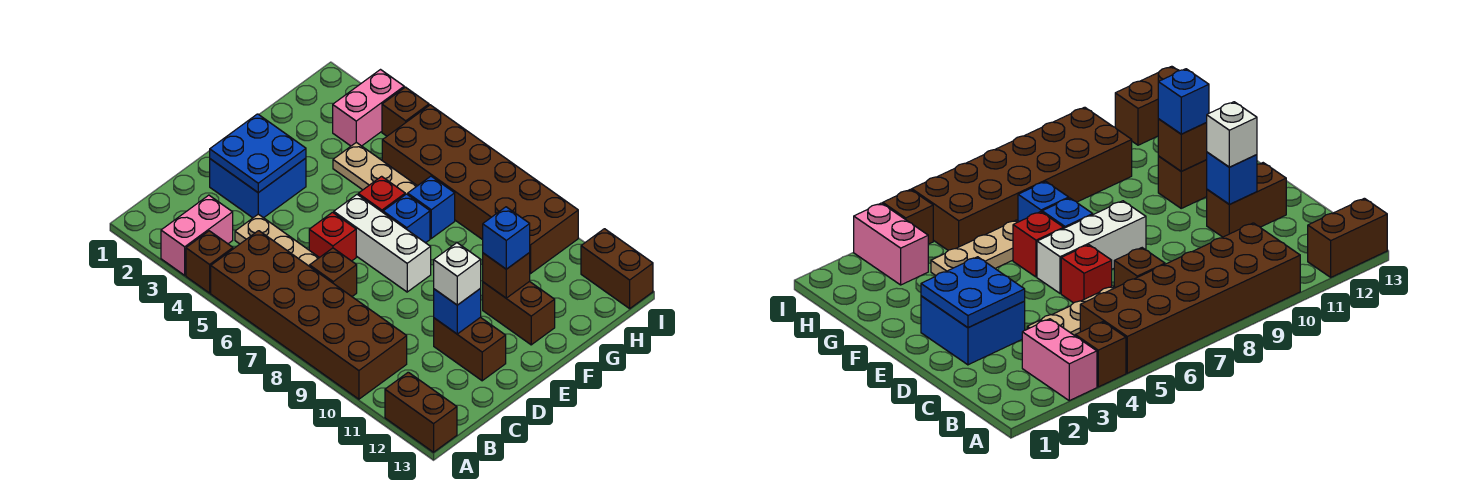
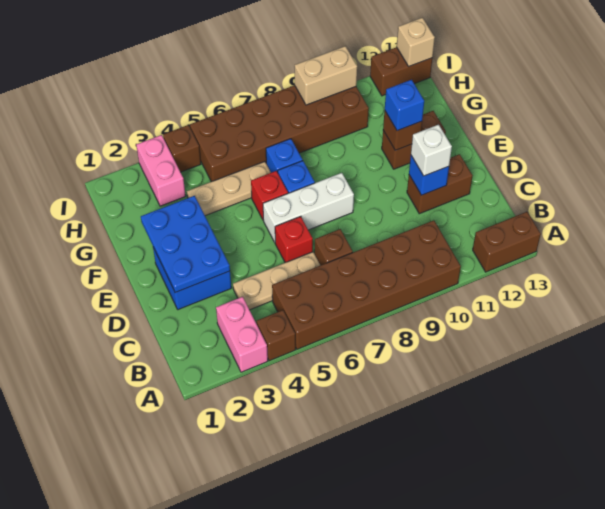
blue plate D2:E3 level 2 -> blue plate D2:F3 level 2
none -> tan brick I9:I10 level 2
none -> tan brick I13 level 2

